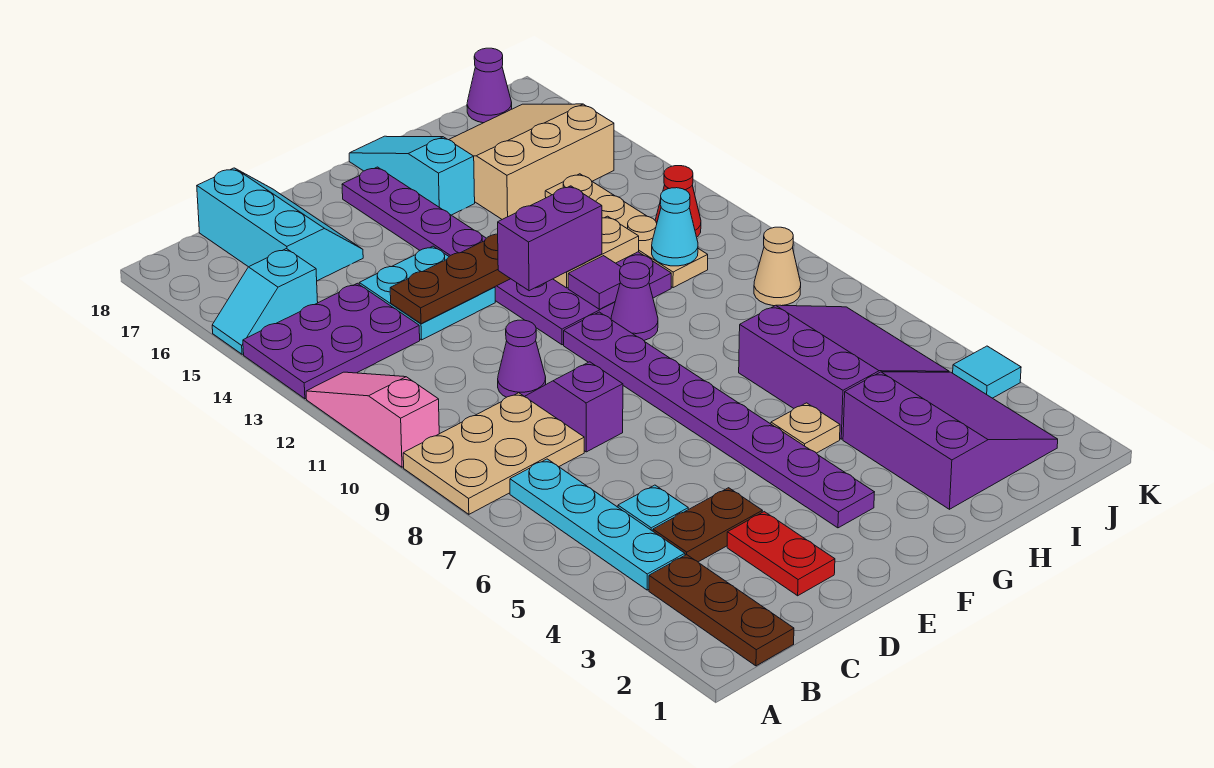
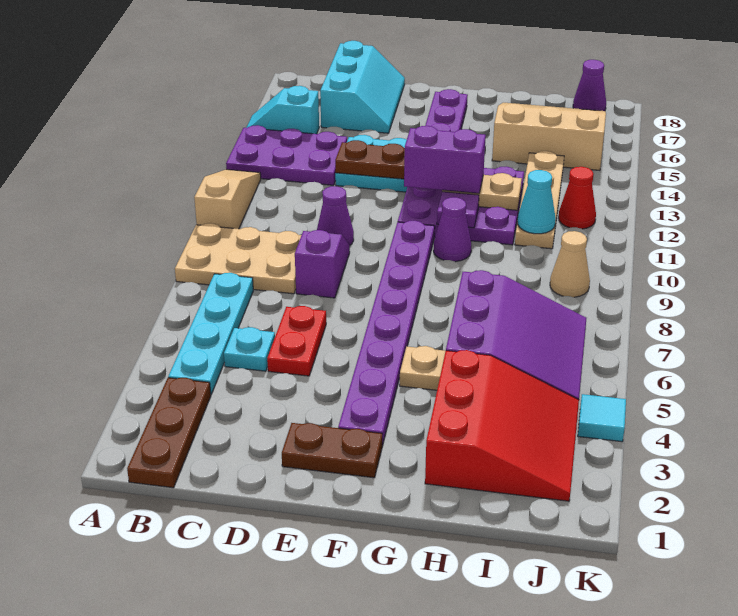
pink slope A10:A12 level 1 top 10 -> tan slope A10:A12 level 1 top 10
brown plate C4:D4 level 1 -> brown plate E2:F2 level 1
red plate D2:D3 level 1 -> red plate D5:D6 level 1
cyan slope G16:G18 level 1 top 16 -> none
purple slope H2:J4 level 1 top H -> red slope H2:J4 level 1 top H

